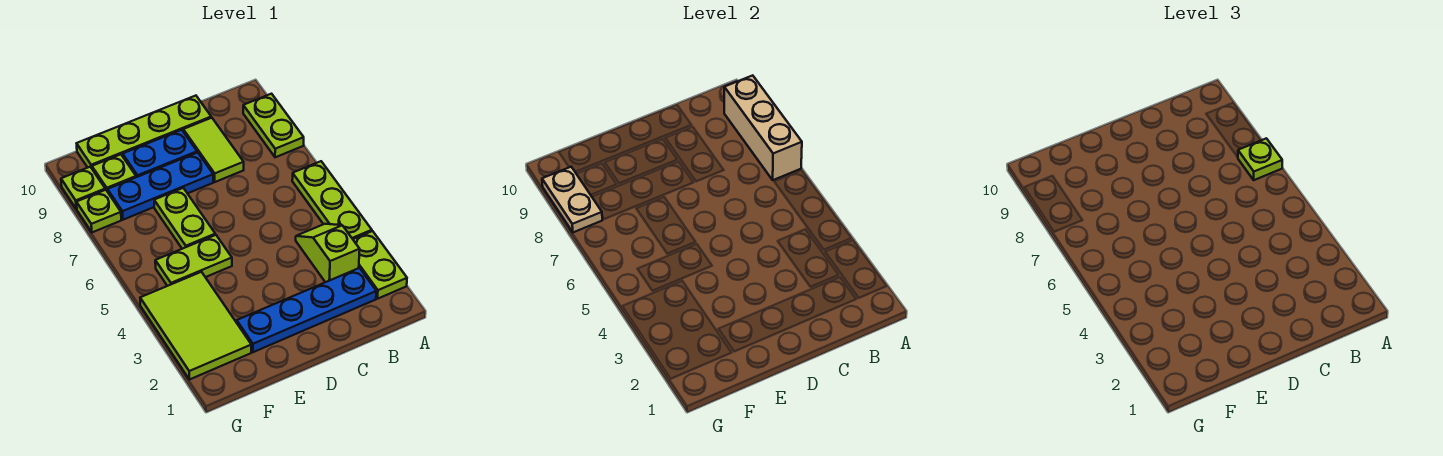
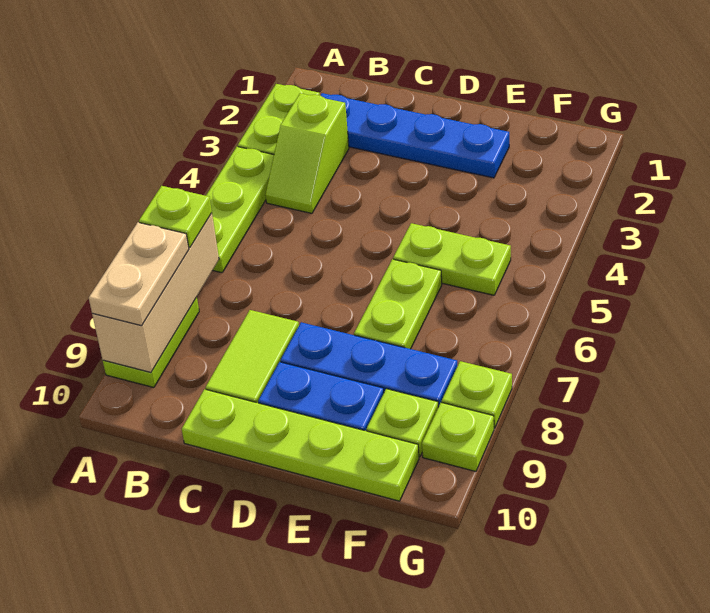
lime tile F2:G4 level 1 -> none
tan plate G8:G9 level 2 -> tan plate A8:A9 level 3

